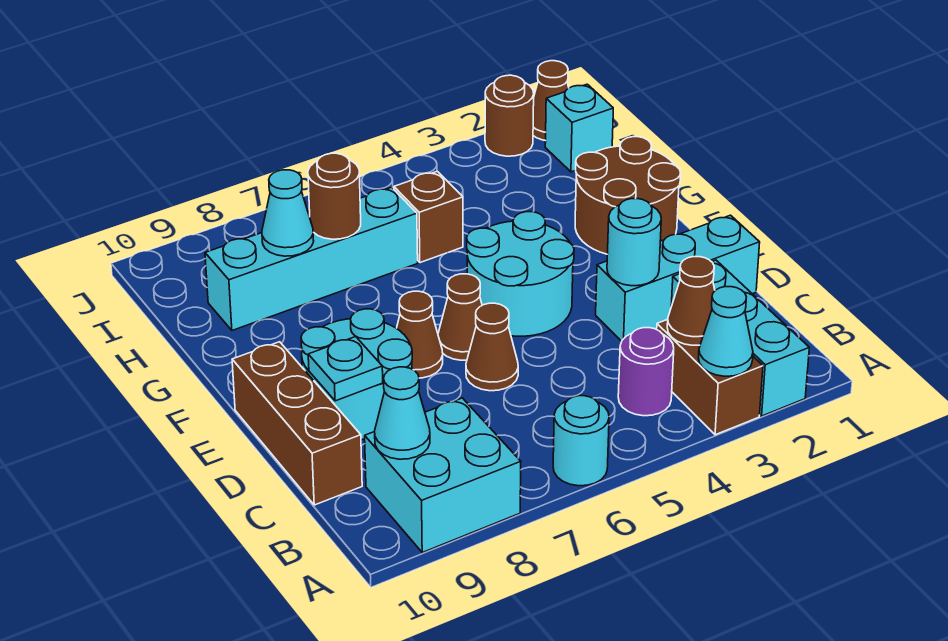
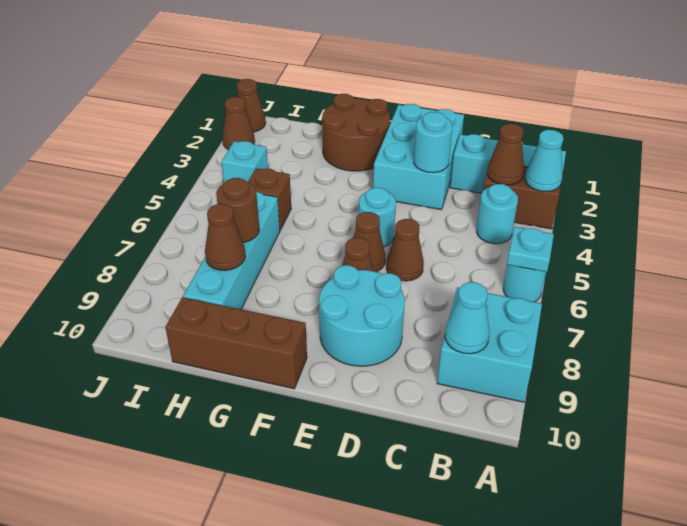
purple round brick B4 level 1 -> cyan round brick B4 level 1
brown brick C10:E10 level 1 -> brown brick F10:H10 level 1
cyan brick D1:D3 level 1 -> cyan brick D1:E3 level 1
cyan plate D9 level 2 -> cyan plate A6 level 2
cyan round brick E4:F5 level 1 -> cyan round brick E5 level 1
cyan cone H8 level 2 -> brown cone H8 level 2
cyan brick I1 level 1 -> cyan brick I4 level 1
brown round brick J2 level 1 -> brown cone J2 level 1

